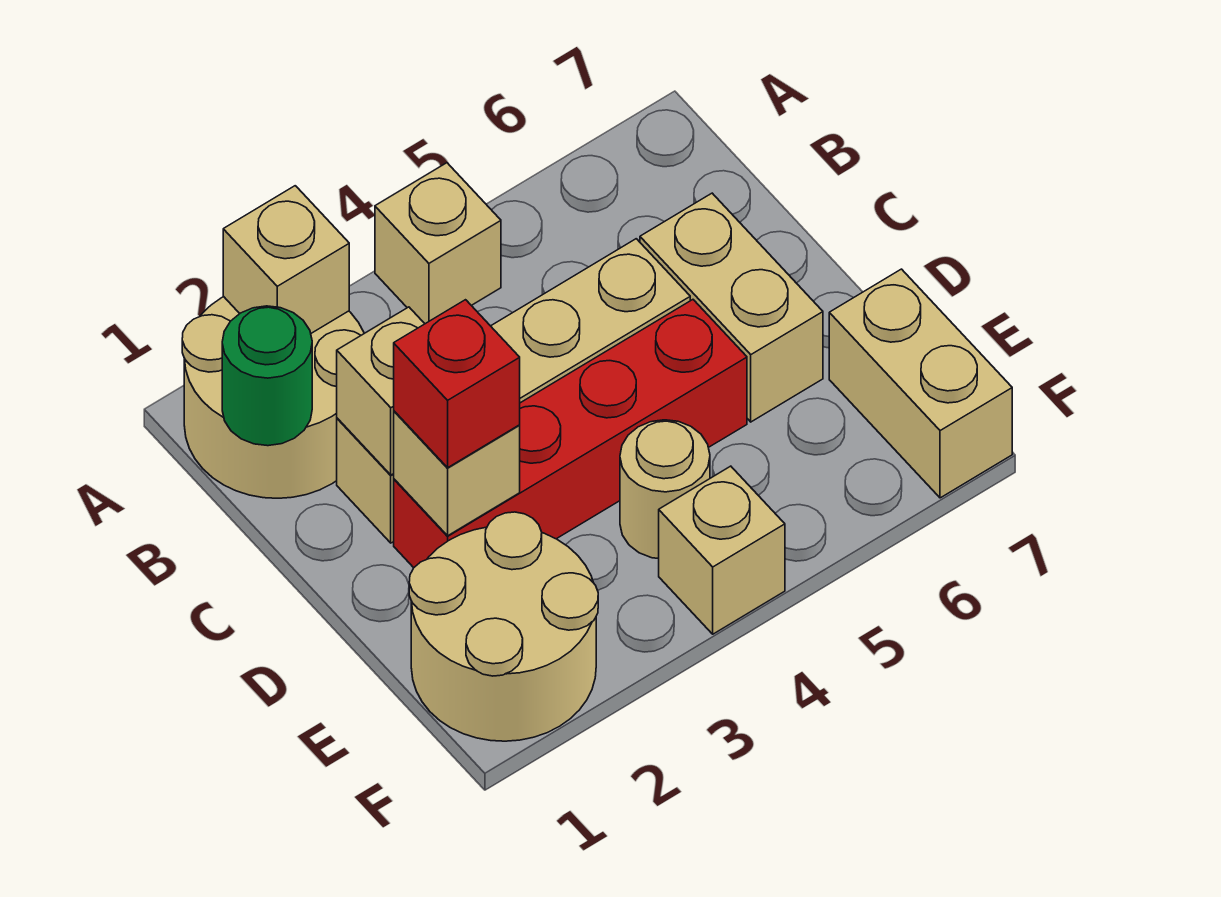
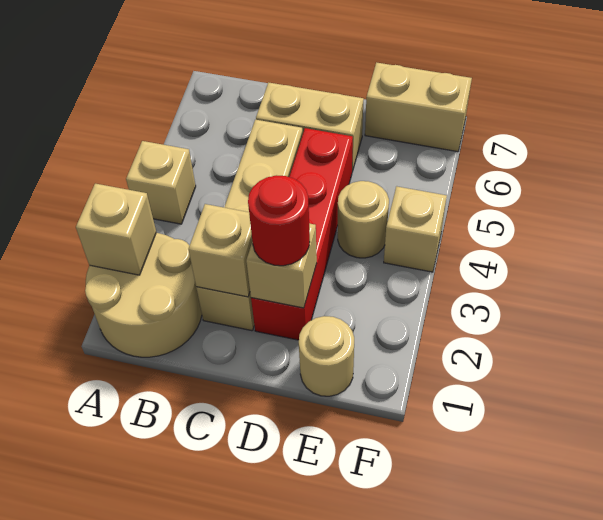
green round brick B1 level 2 -> none
red brick D2 level 3 -> red round brick D2 level 3
tan round brick E1:F2 level 1 -> tan round brick E1 level 1

